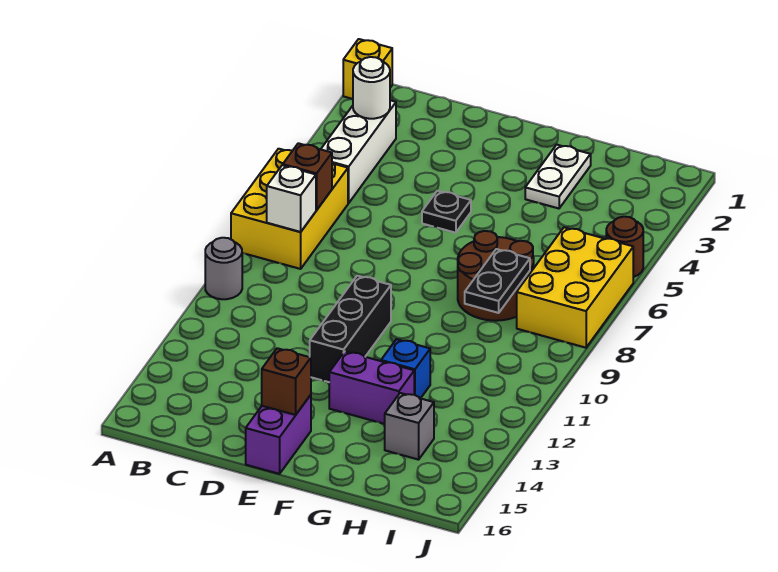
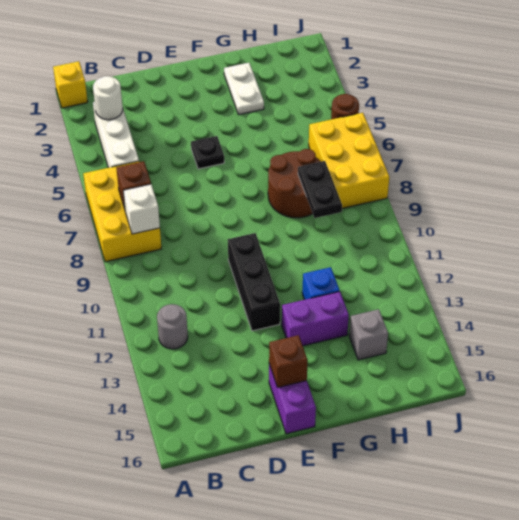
grey round brick A10 level 1 -> grey round brick B12 level 1

